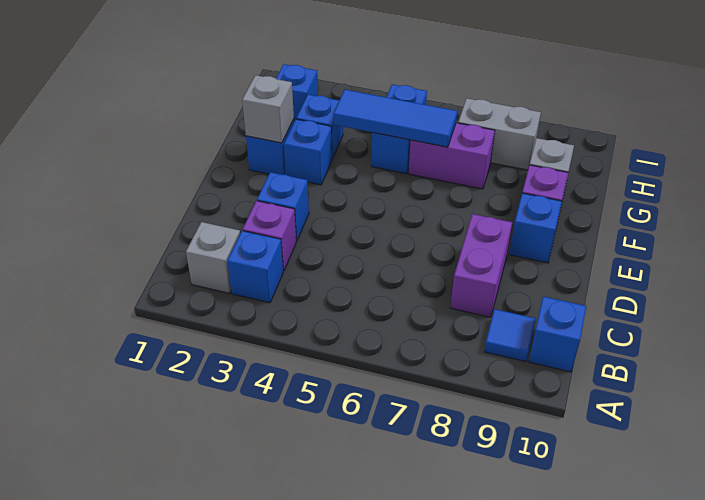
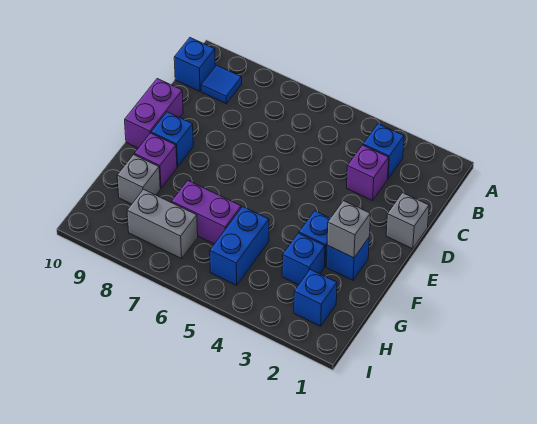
grey brick B2 level 1 -> grey brick D1 level 1
purple brick C8:D8 level 1 -> purple brick D10:E10 level 1
blue brick D3 level 1 -> none
blue tile G4:G6 level 2 -> none

